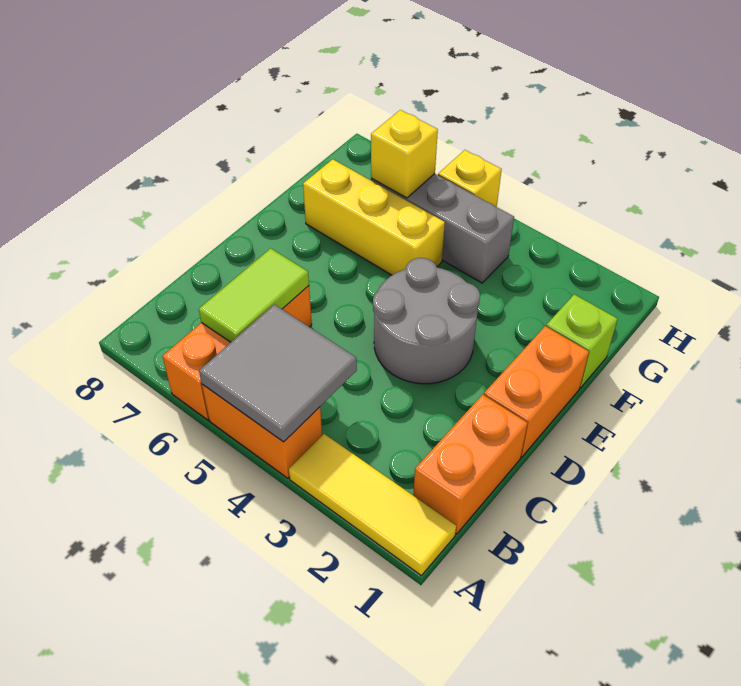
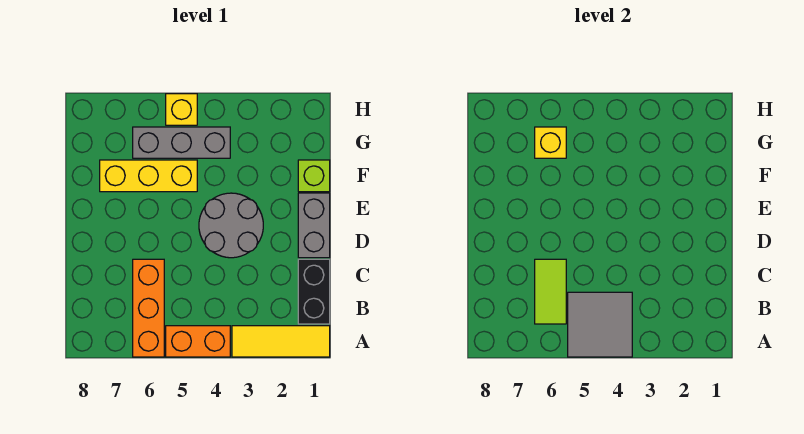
orange brick B1:C1 level 1 -> black brick B1:C1 level 1
orange brick D1:E1 level 1 -> grey brick D1:E1 level 1

